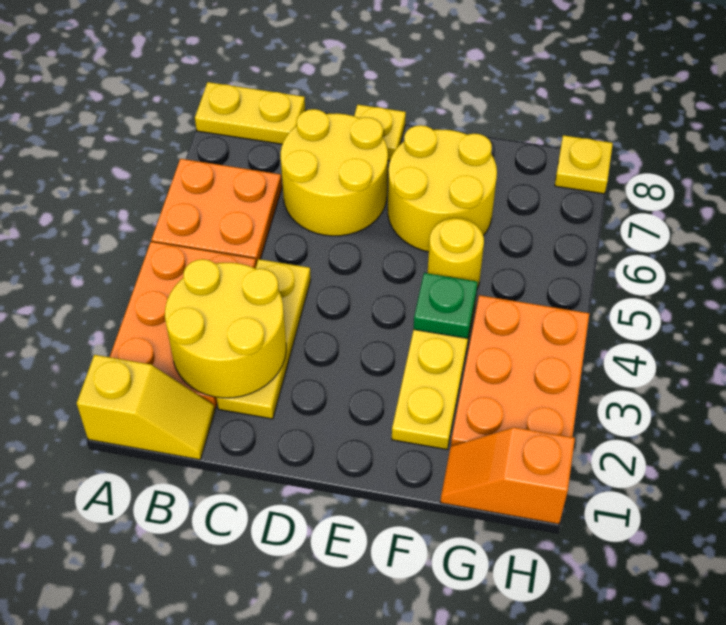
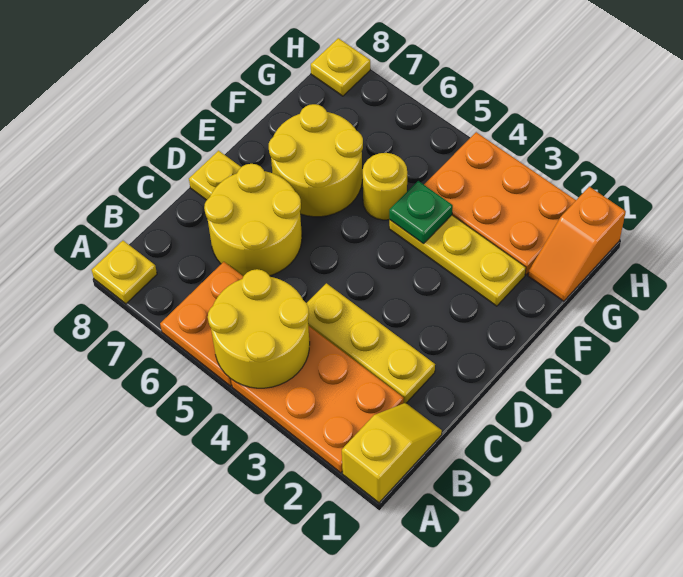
yellow plate A8:B8 level 1 -> yellow plate A8 level 1
yellow round brick B2:C3 level 2 -> yellow round brick A4:B5 level 2

